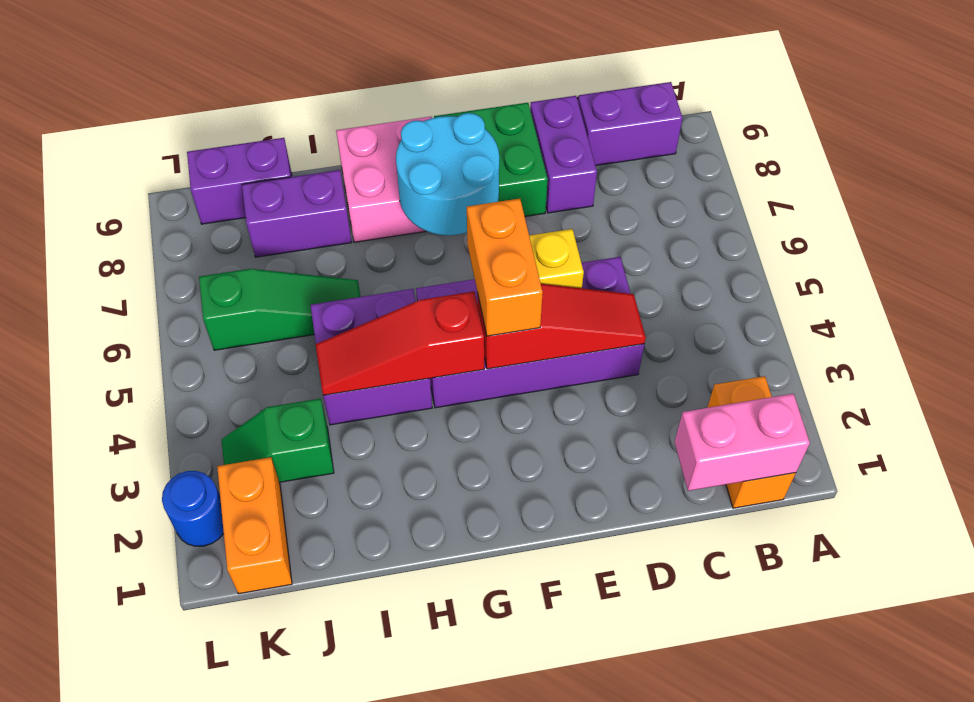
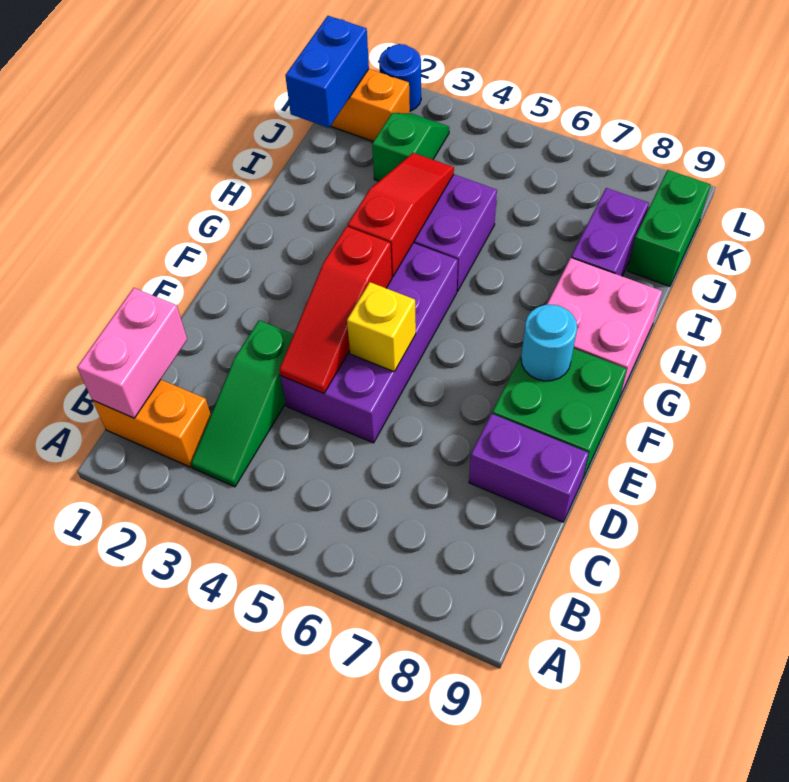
purple brick B9:C9 level 1 -> none
orange brick F4:F5 level 3 -> none
cyan round brick F7:G8 level 2 -> cyan round brick F8 level 2
green slope I6:K6 level 1 top K -> green slope B3:D3 level 1 top D
none -> blue brick J1:K1 level 2
purple brick J9:K9 level 1 -> green brick J9:K9 level 1

